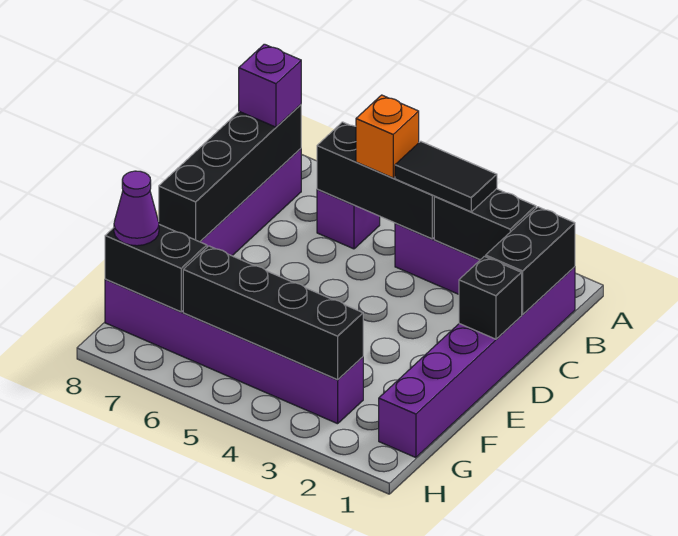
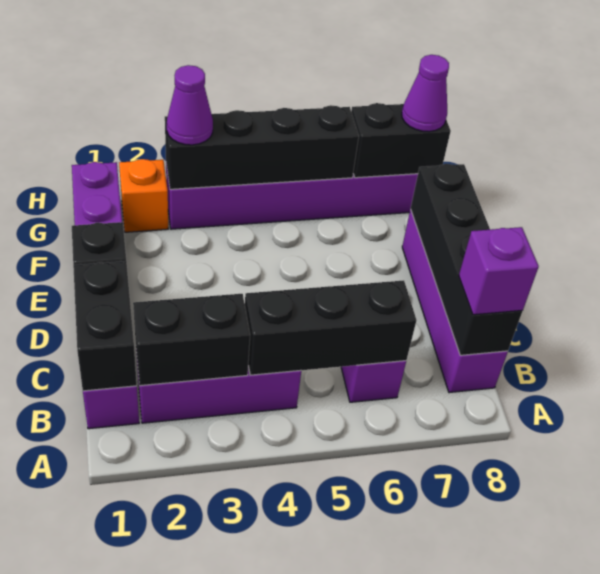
black tile B3:B4 level 3 -> none
orange brick B5 level 3 -> orange brick G2 level 1
none -> purple cone G3 level 3

